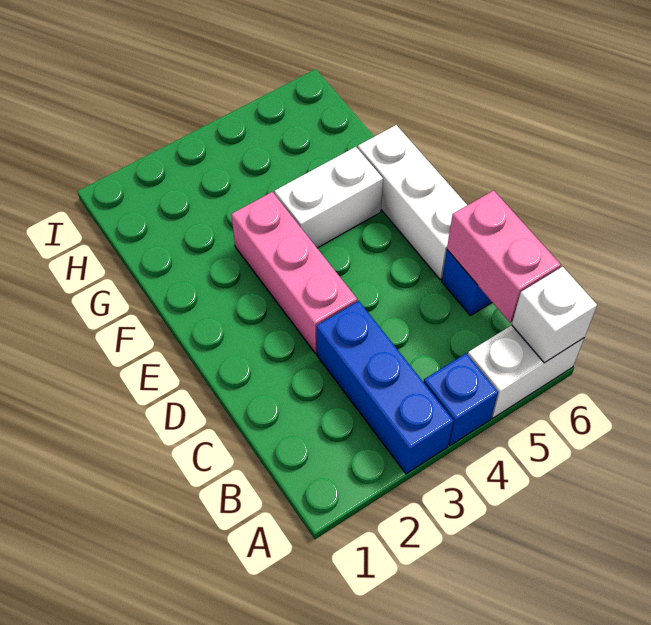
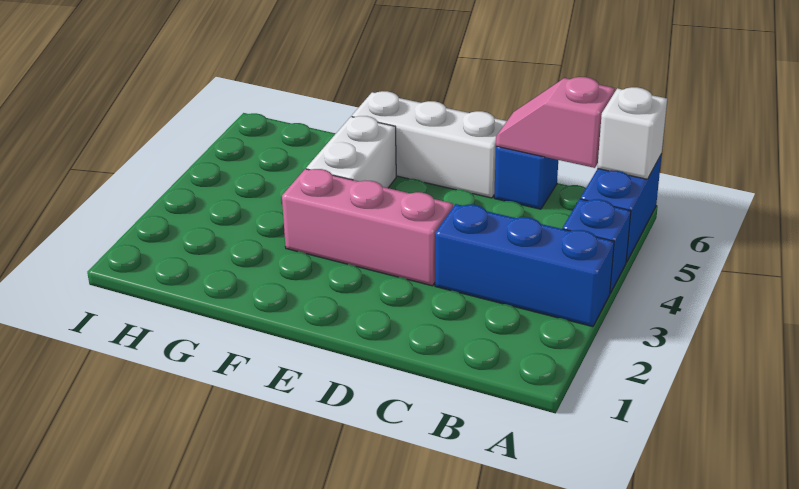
white brick A5:A6 level 1 -> blue brick A5:A6 level 1
pink brick B6:C6 level 2 -> pink slope B6:C6 level 2 top B

